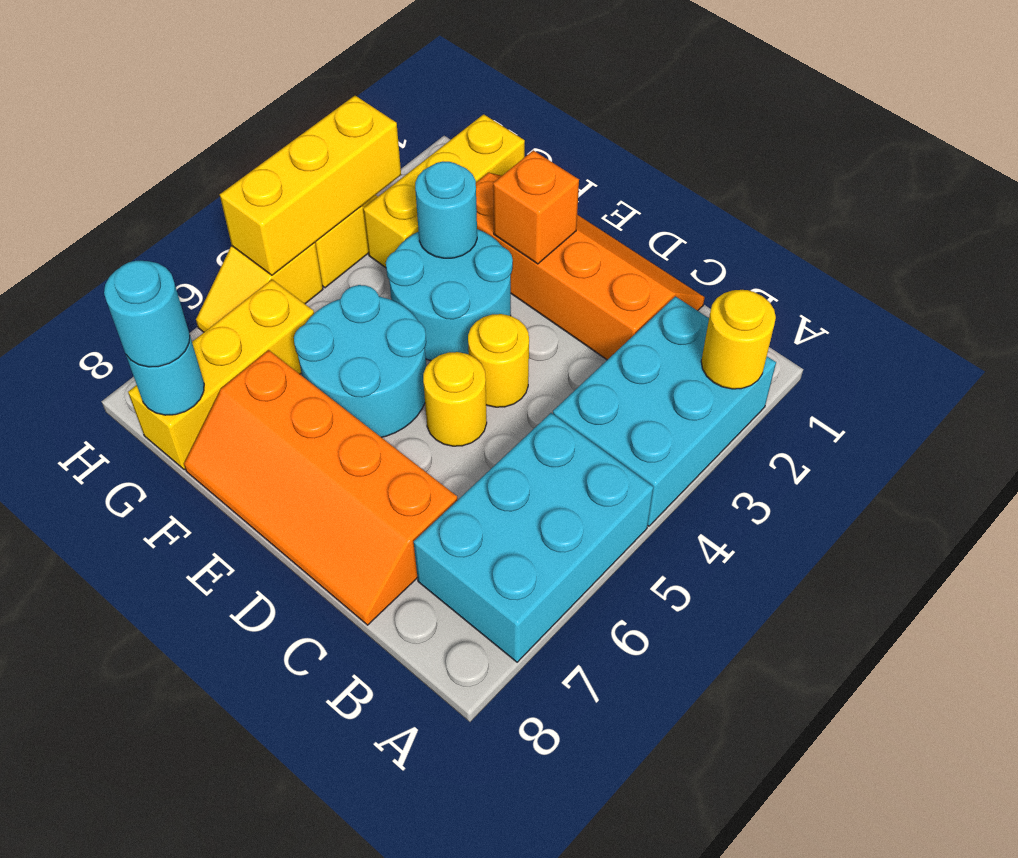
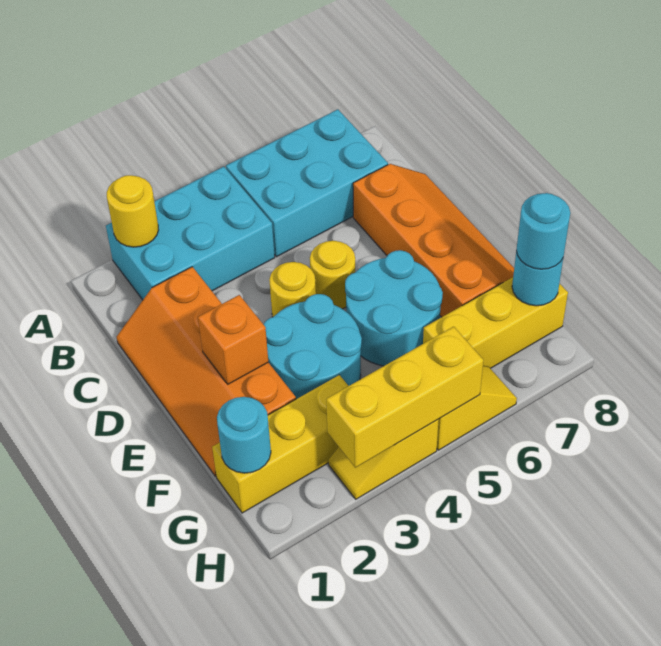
cyan round brick F3 level 2 -> cyan round brick G1 level 2

